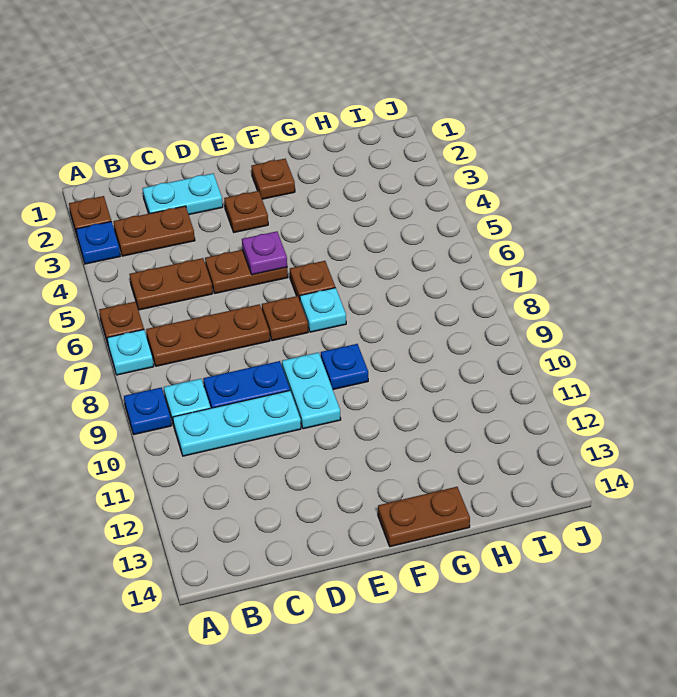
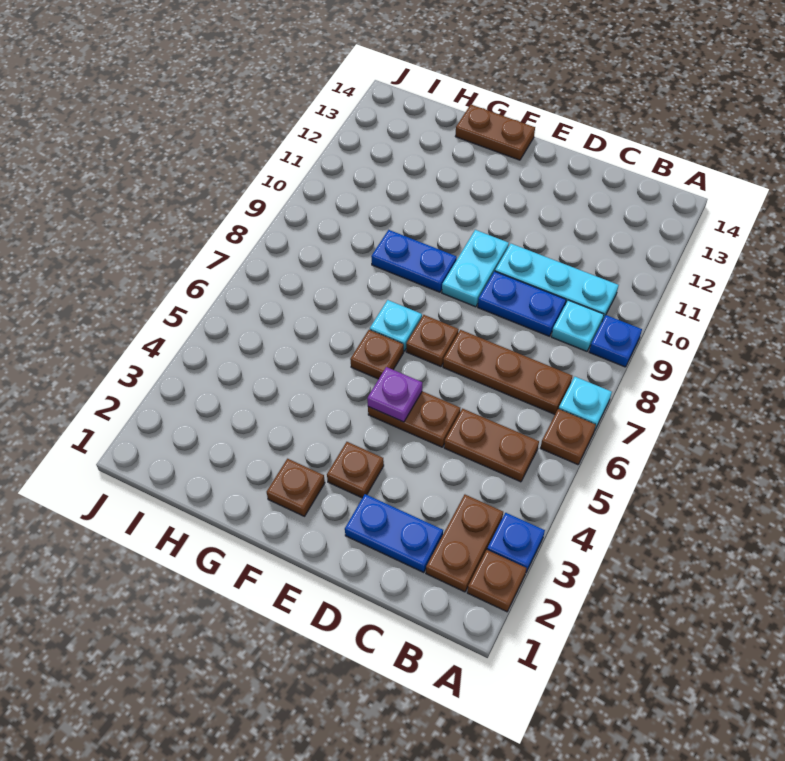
brown plate B3:C3 level 1 -> brown plate B2:B3 level 1
cyan plate C2:D2 level 1 -> blue plate C2:D2 level 1
blue plate F9 level 1 -> blue plate F9:G9 level 1

